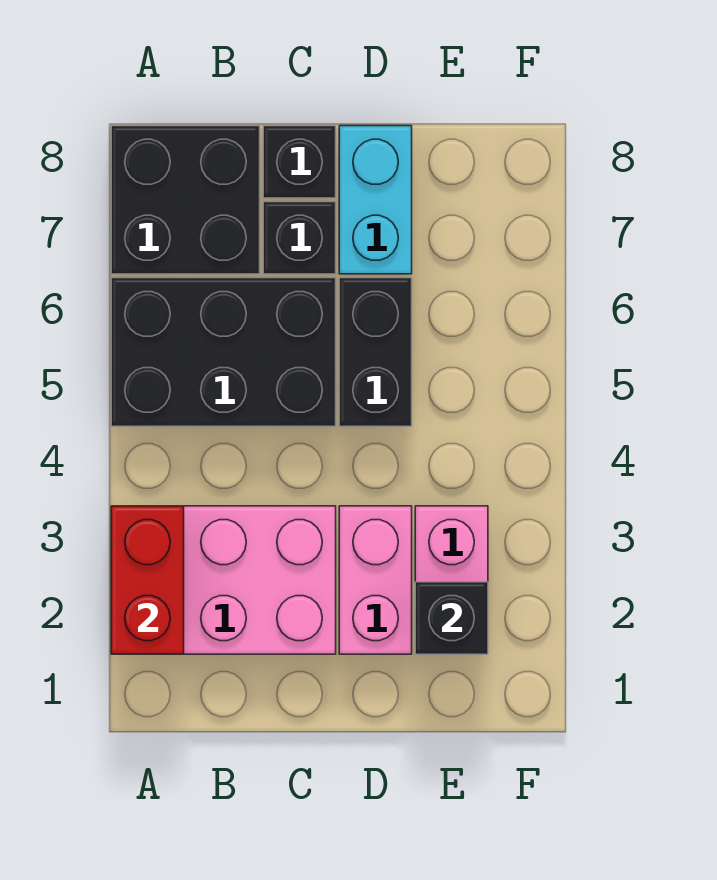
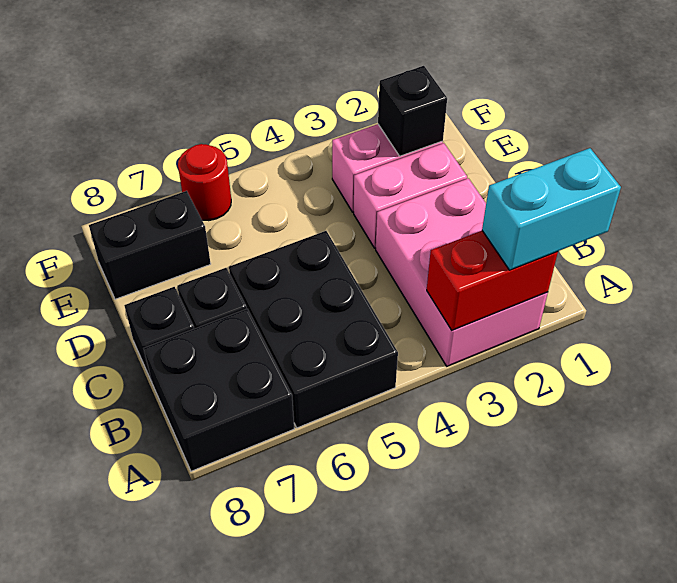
black brick D5:D6 level 1 -> black brick E7:E8 level 1
cyan brick D7:D8 level 1 -> cyan brick A1:A2 level 3
none -> red round brick F6 level 1

